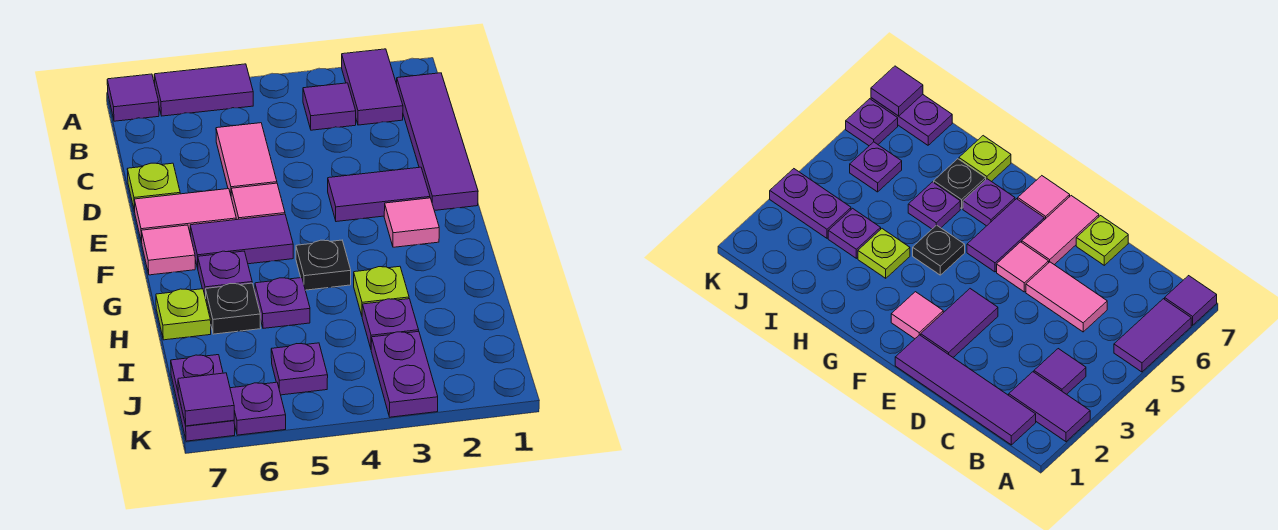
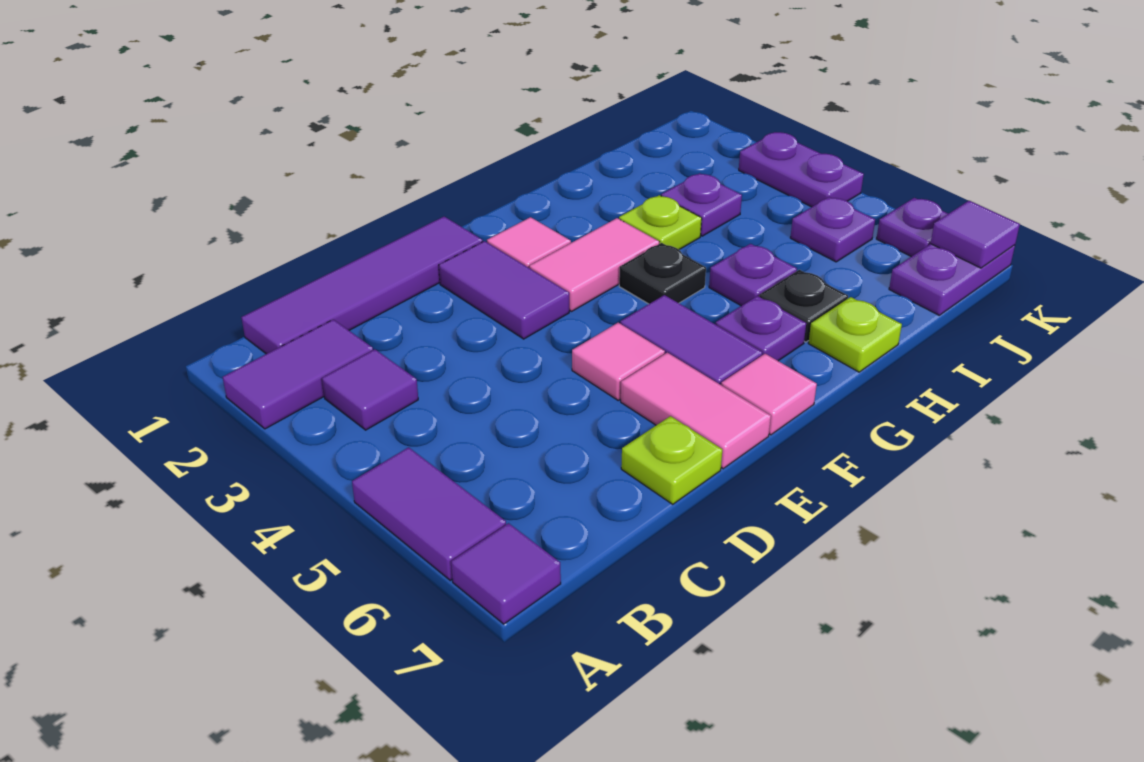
pink tile C5:D5 level 1 -> pink tile F3:G3 level 1
purple plate J3:K3 level 1 -> purple plate K3:K4 level 1

